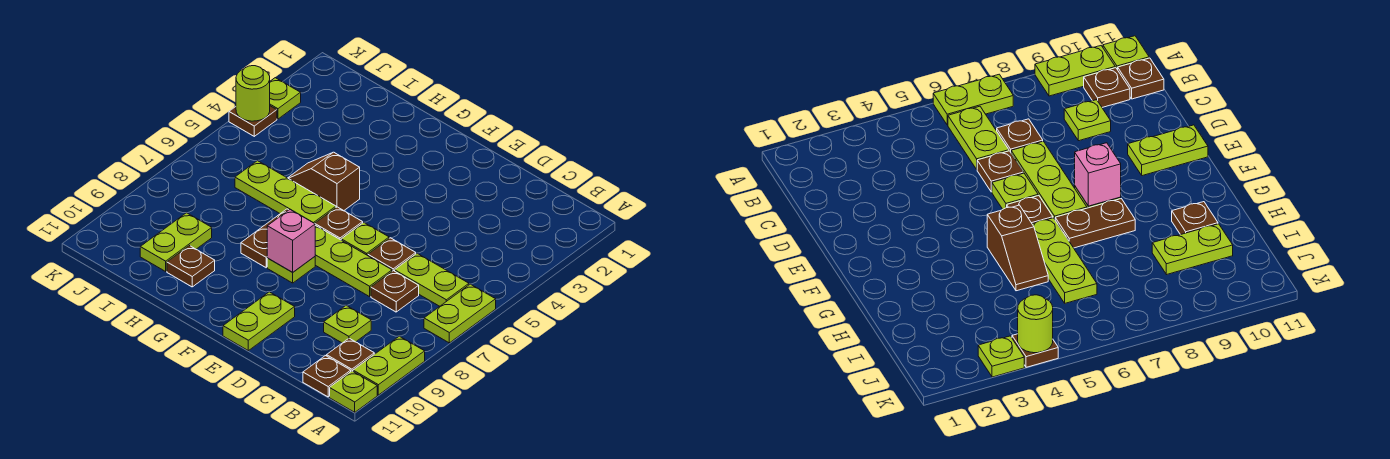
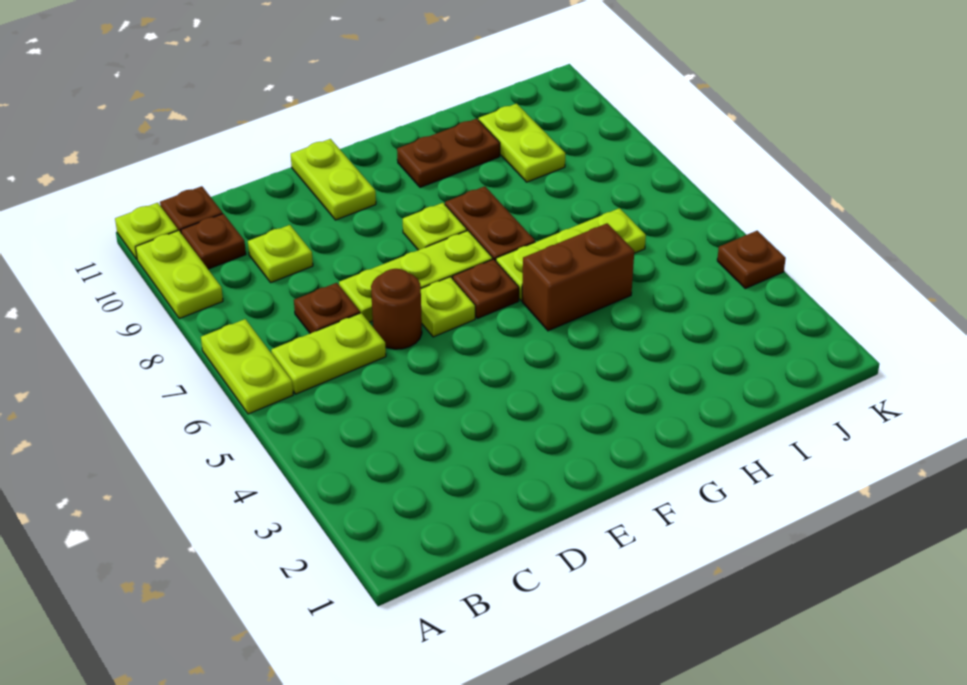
brown plate D6 level 1 -> brown round brick D6 level 1
pink brick F8 level 2 -> none
brown slope G5:H5 level 1 top G -> brown brick G5:H5 level 1
brown plate H10 level 1 -> brown plate G10:H10 level 1
lime plate K3 level 1 -> none
lime round brick K4 level 2 -> none

